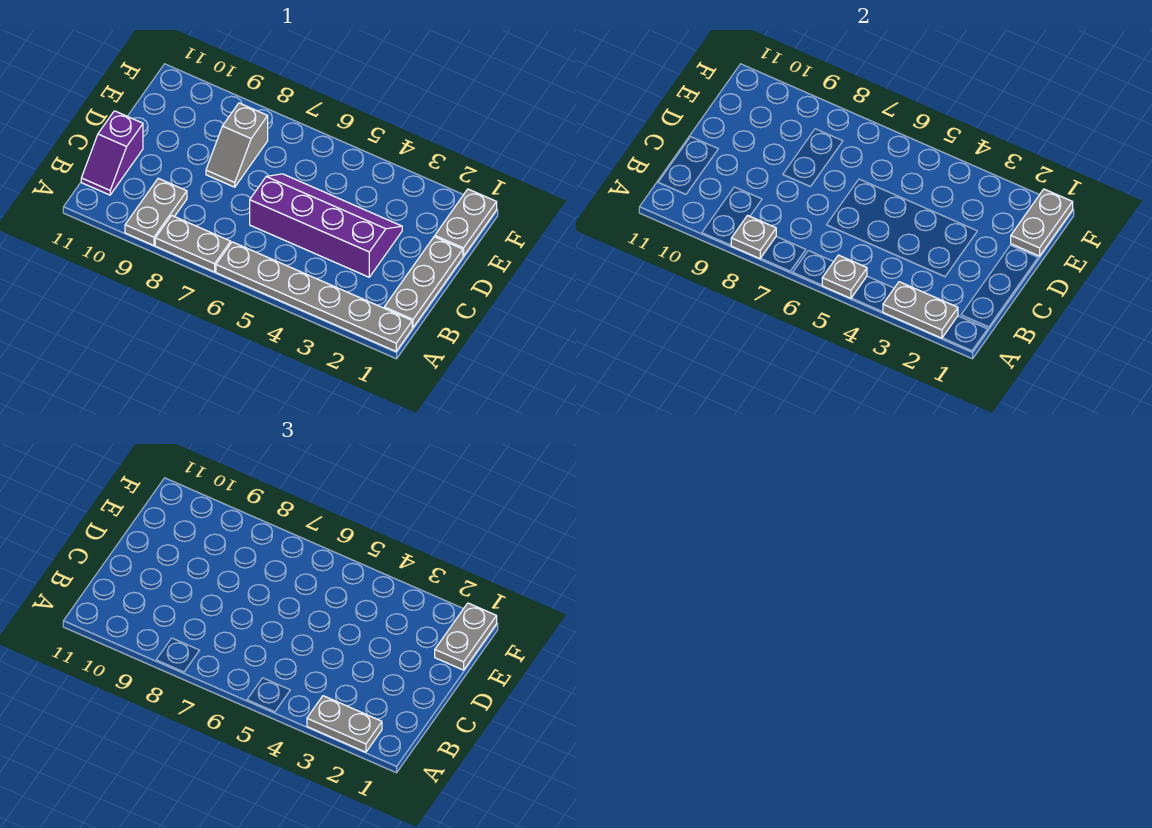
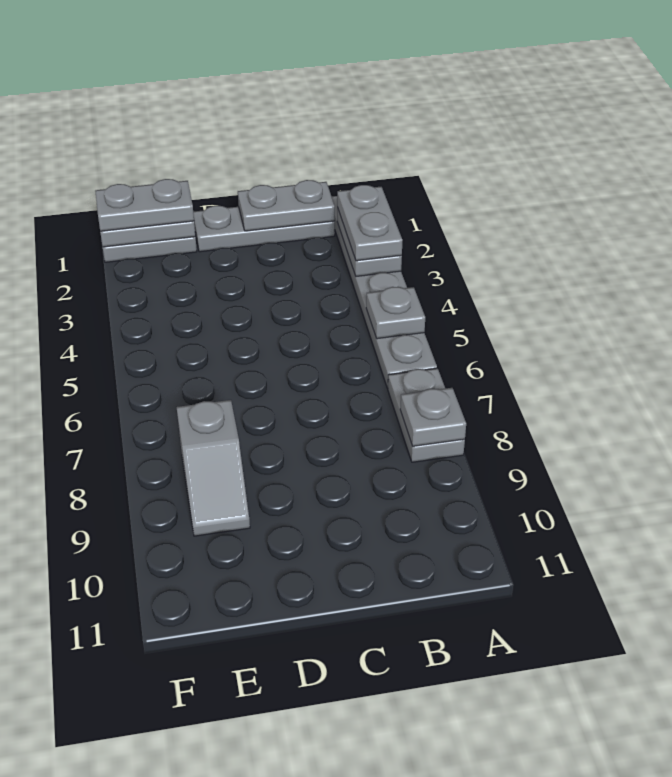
grey plate A9:B9 level 1 -> grey plate B1:C1 level 2
purple slope B11:C11 level 1 top C -> none
purple slope C3:D6 level 1 top C -> none
grey slope D8:E8 level 1 top E -> grey slope E8:E9 level 1 top 8

